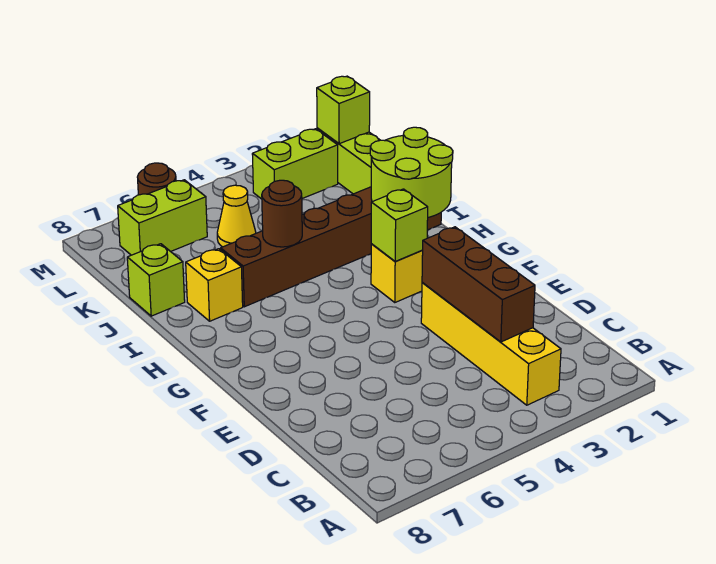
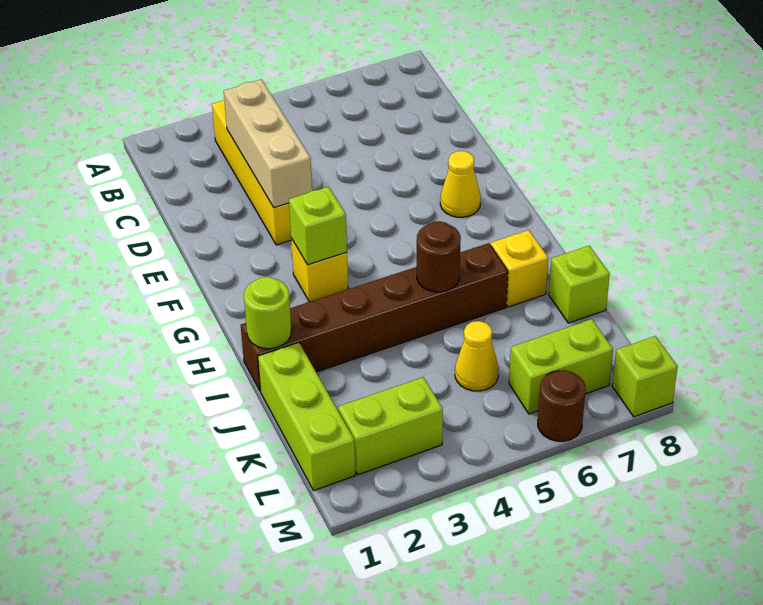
brown brick C3:E3 level 2 -> tan brick C3:E3 level 2
none -> yellow cone F7 level 1
lime round brick H1:I2 level 2 -> lime round brick I1 level 2
lime brick L1 level 2 -> lime brick M8 level 1

